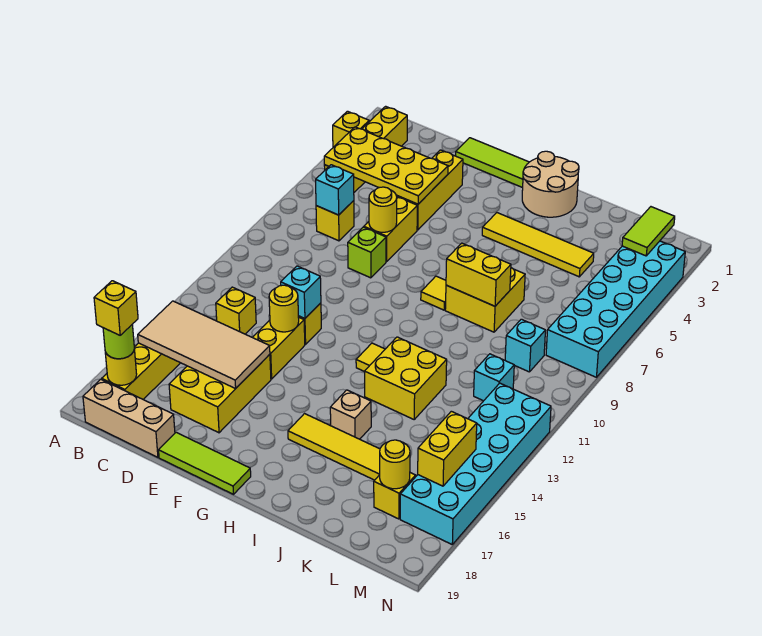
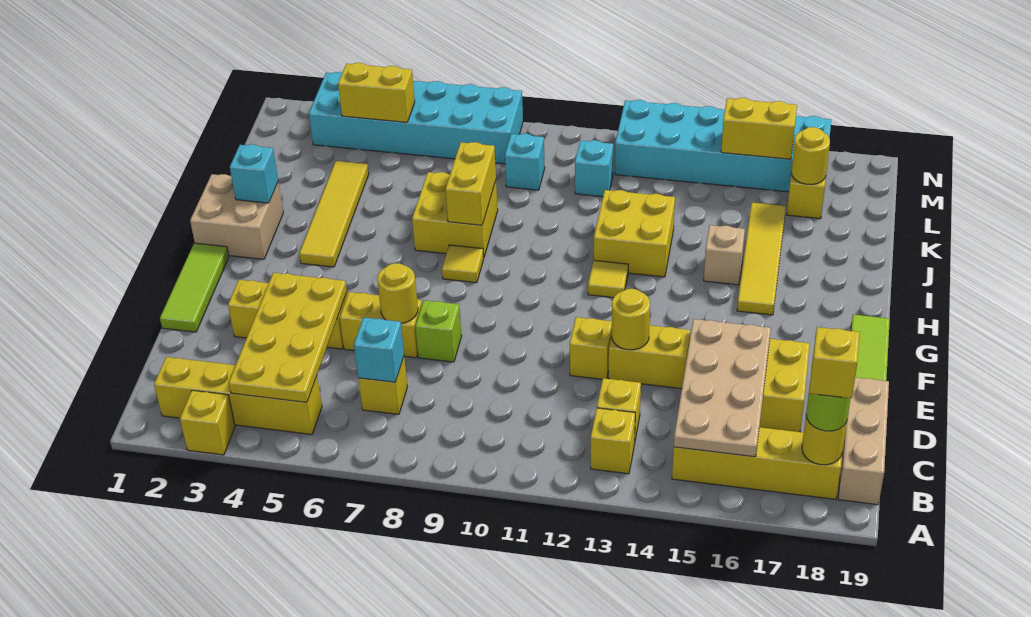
none -> yellow brick B13 level 1
tan tile B15:E16 level 2 -> tan plate B15:E16 level 2
cyan brick E12 level 2 -> cyan brick I2 level 2
tan round brick H1:I2 level 1 -> tan brick H1:I2 level 1
lime tile M2:M3 level 2 -> none
none -> yellow brick M4:M5 level 2

